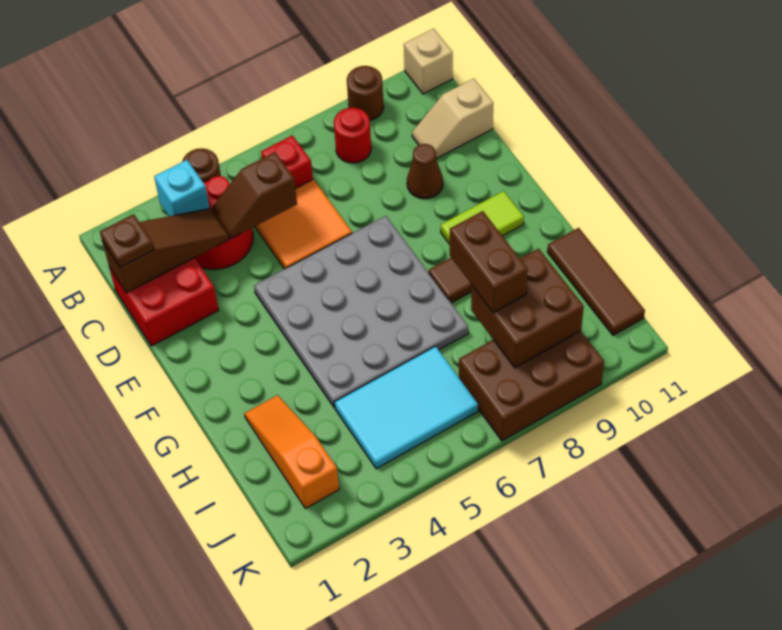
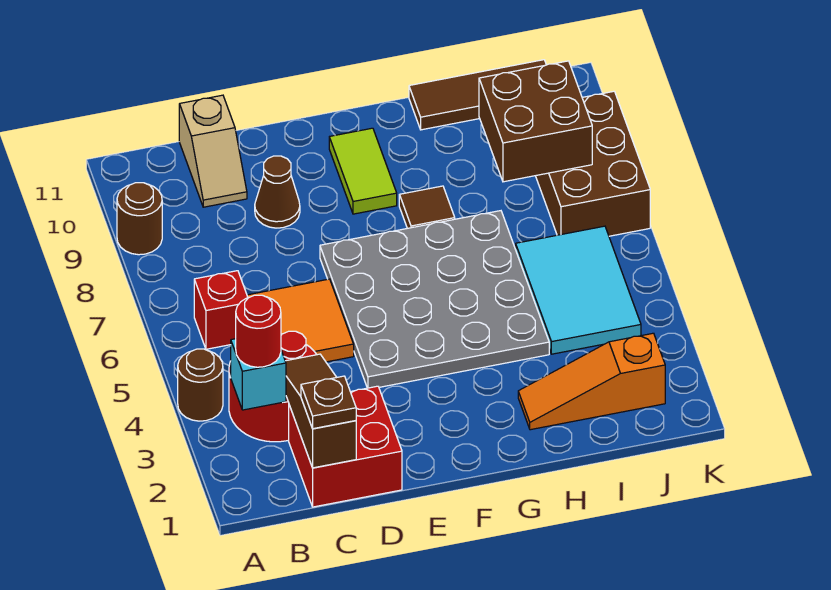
tan brick A11 level 1 -> none
red round brick B8 level 1 -> red round brick B3 level 3
brown slope C4:C5 level 2 top 5 -> none
brown brick H8:I8 level 3 -> none

